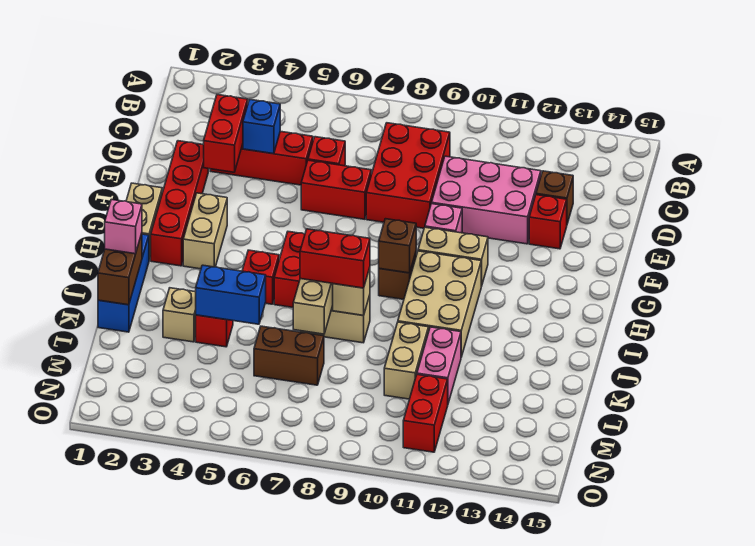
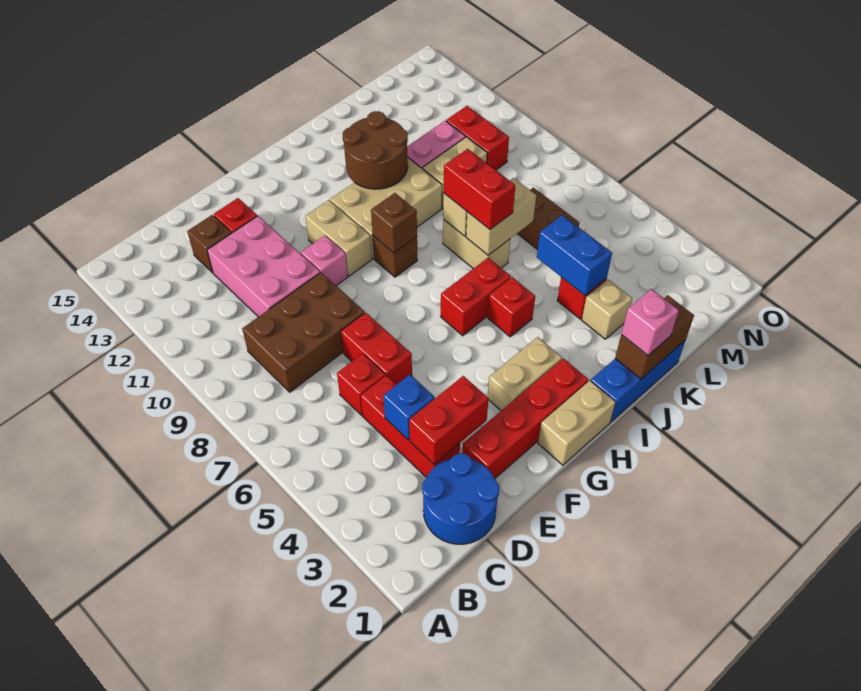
none -> blue round brick C1:D2 level 1
red brick C8:E9 level 1 -> brown brick C8:E9 level 1
none -> brown round brick I11:J12 level 2
red brick M11:N11 level 1 -> red brick M10:M11 level 1

